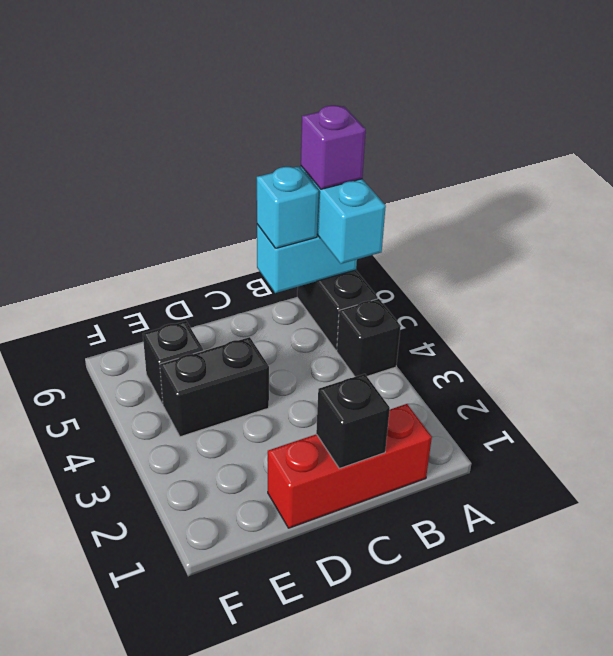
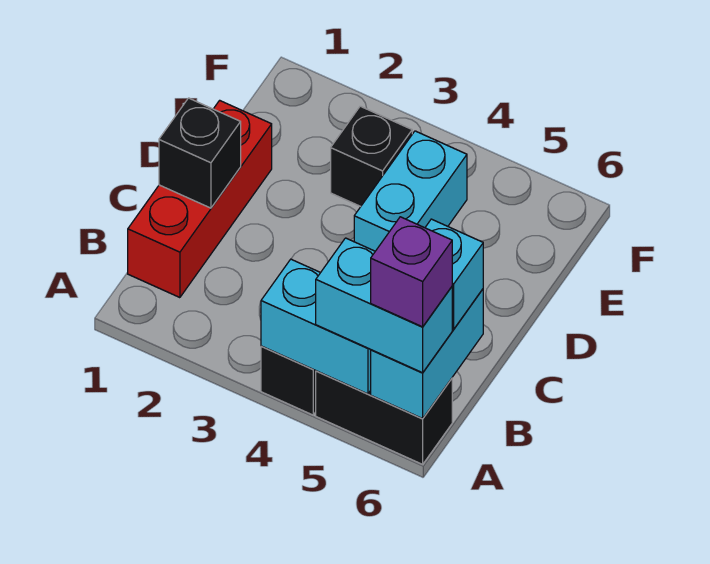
none -> cyan brick A4:A5 level 2
black brick D4:E4 level 1 -> cyan brick D4:E4 level 1
black brick E5 level 1 -> black brick E3 level 1

